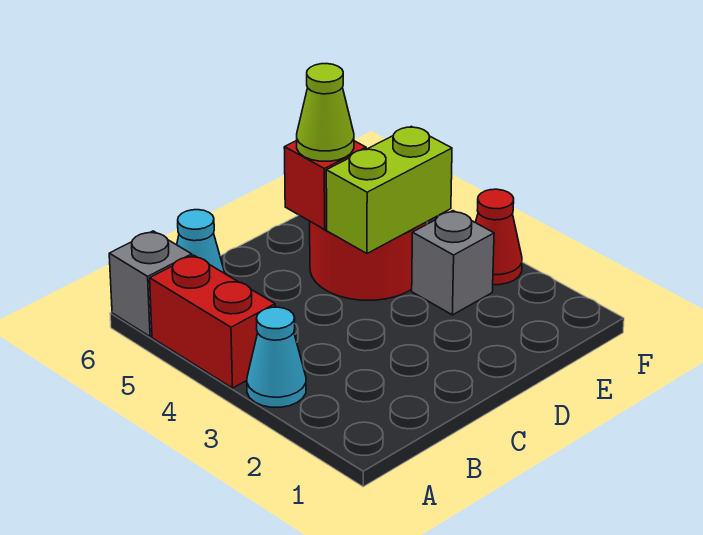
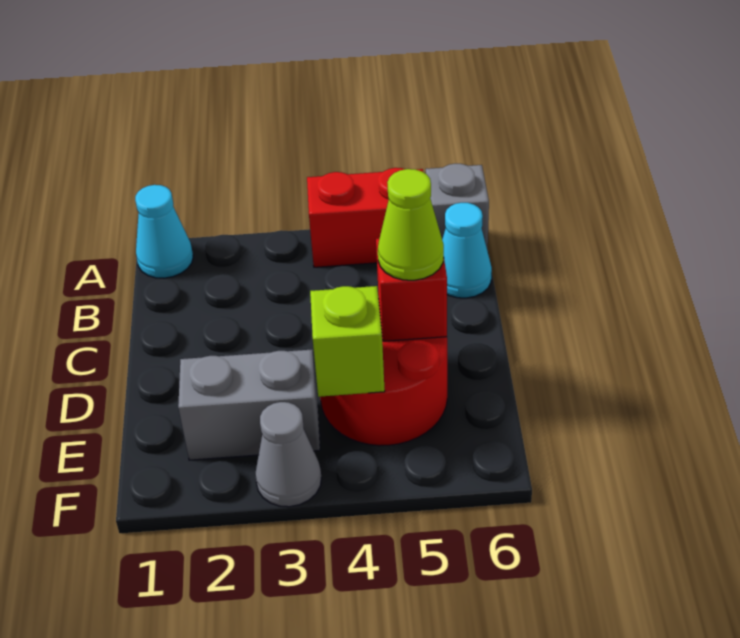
cyan cone A3 level 1 -> cyan cone A1 level 1
lime brick D4:E4 level 2 -> lime brick E4 level 2
grey brick E3 level 1 -> grey brick E2:E3 level 1
red cone F3 level 1 -> grey cone F3 level 1

